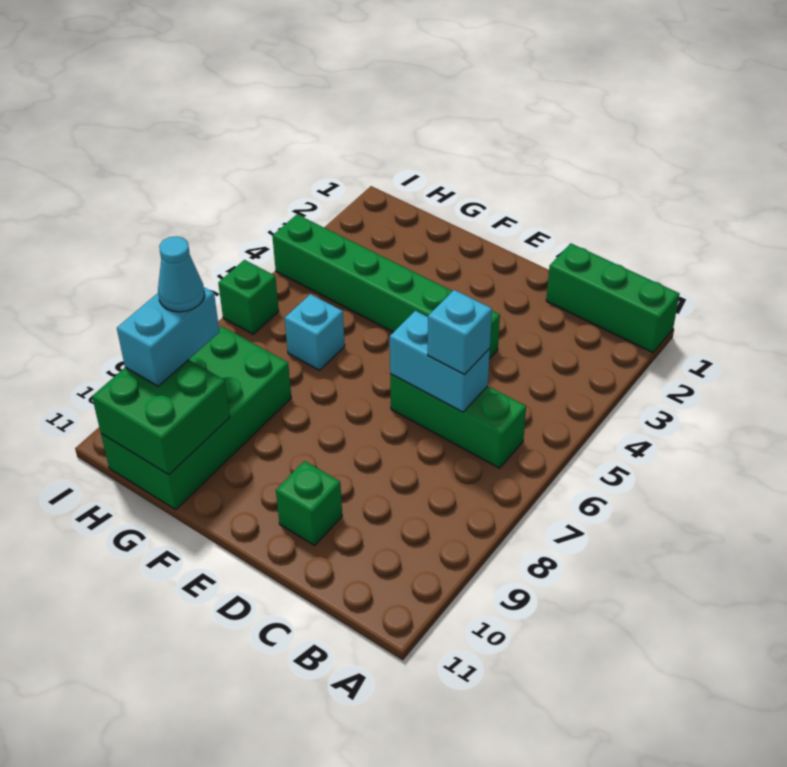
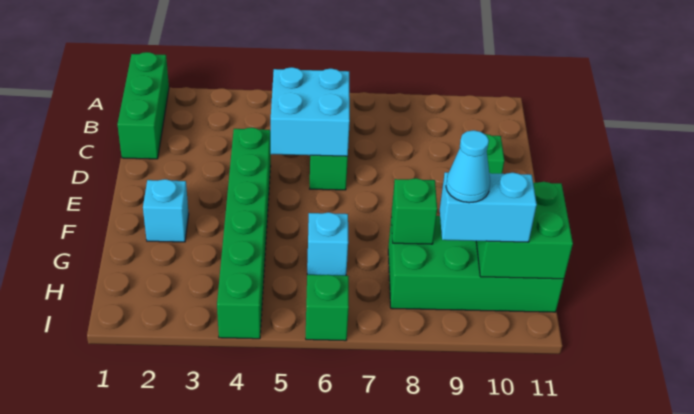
cyan brick C6:D6 level 2 -> cyan brick C5:D6 level 2
cyan brick C6 level 3 -> cyan brick F2 level 1
none -> green brick G8 level 2

